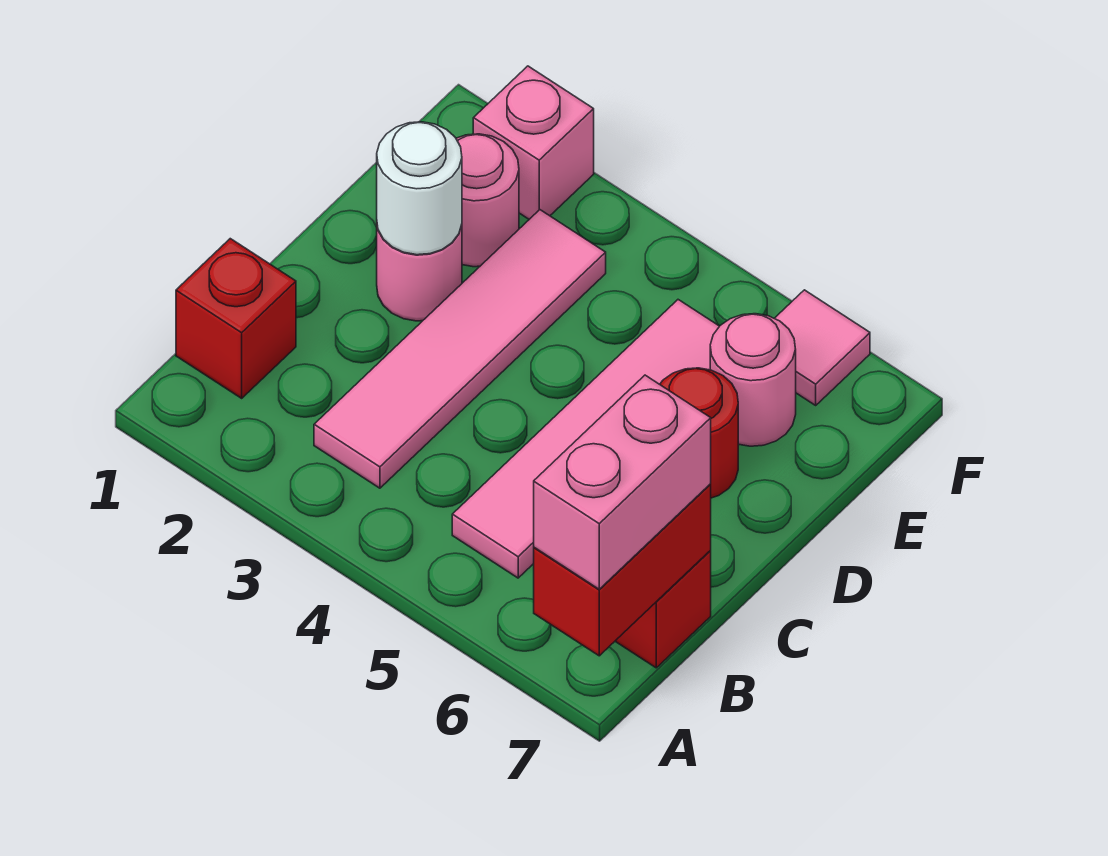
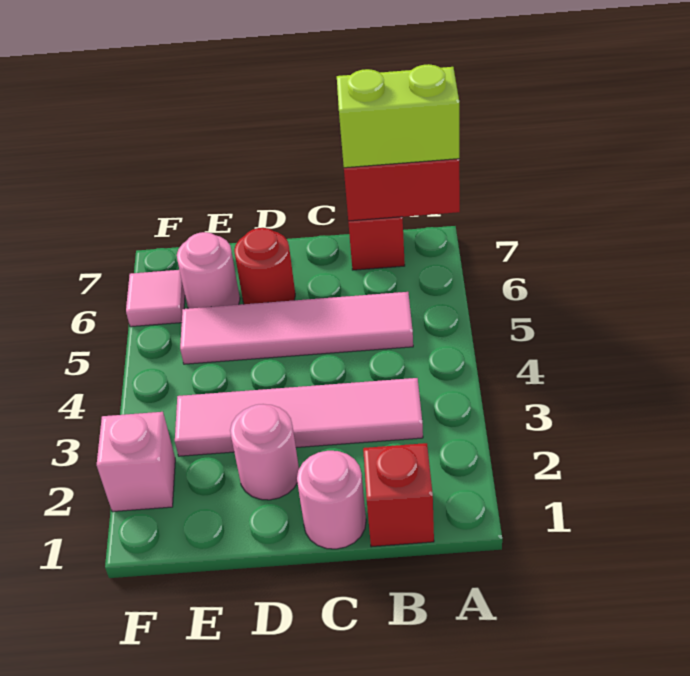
pink brick A7:B7 level 3 -> lime brick A7:B7 level 3
white round brick D2 level 2 -> none
pink round brick E2 level 1 -> pink round brick C1 level 1

